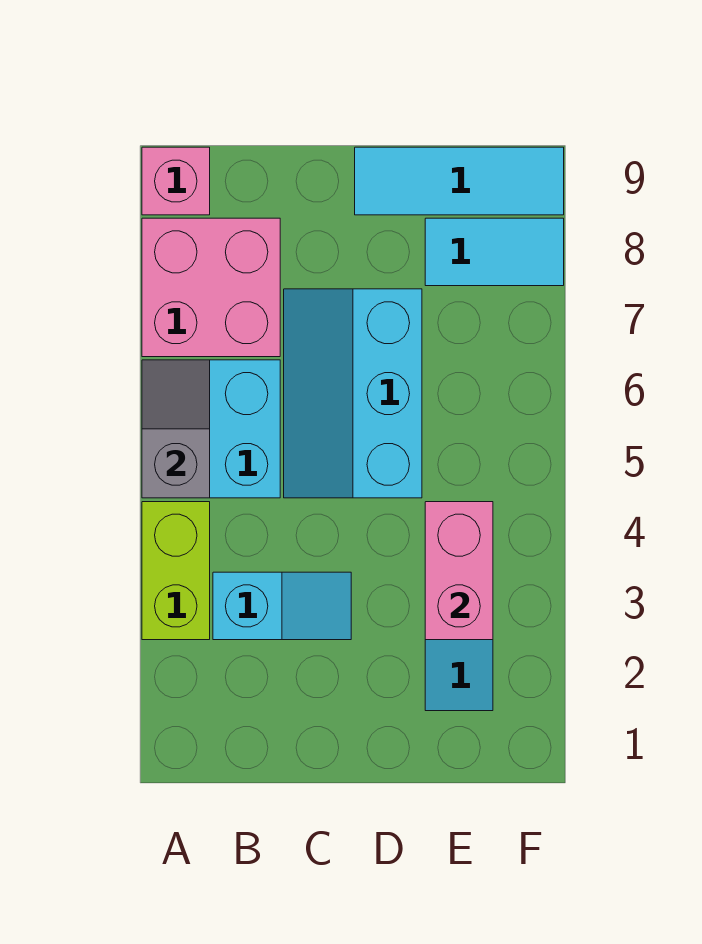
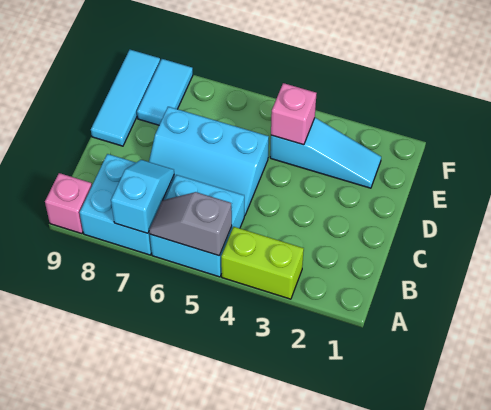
pink brick A7:B8 level 1 -> cyan brick A7:B8 level 1
cyan slope B3:C3 level 1 top B -> cyan slope A7:B7 level 2 top A
pink brick E3:E4 level 2 -> pink brick E4 level 2

